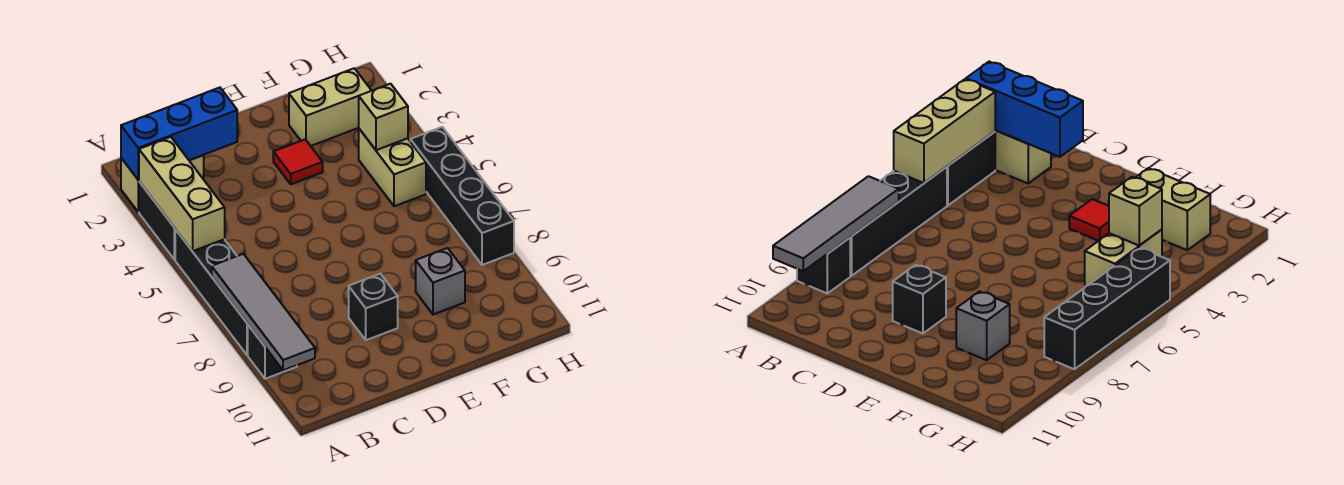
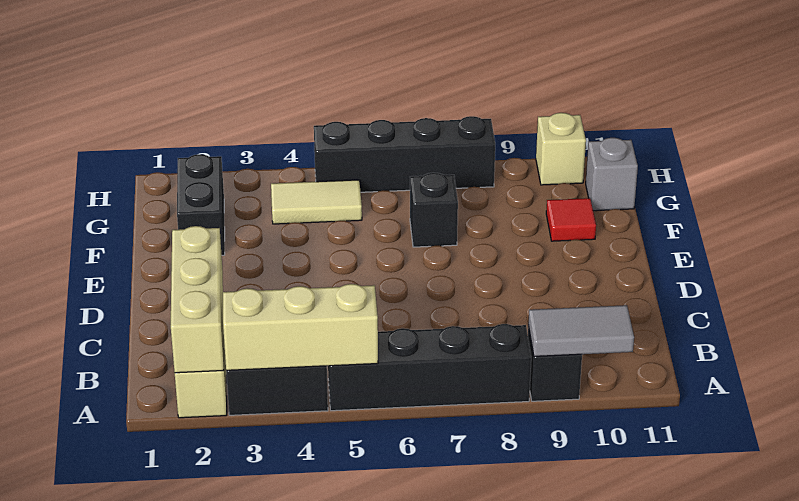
blue brick A2:C2 level 2 -> tan brick A2:C2 level 2
grey tile A7:A10 level 2 -> grey tile A9:A10 level 2
black brick D9 level 1 -> black brick F7 level 1
red tile E3 level 1 -> red tile F10 level 1
tan brick F2:G2 level 1 -> black brick F2:G2 level 1
grey brick F9 level 1 -> grey brick G11 level 1
tan brick G4:G5 level 1 -> tan tile G4:G5 level 1
tan brick G4 level 2 -> tan brick H10 level 1

